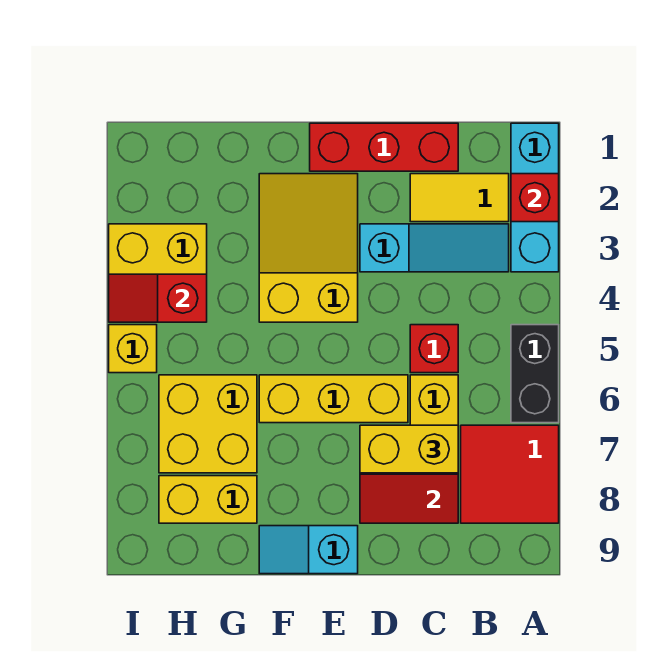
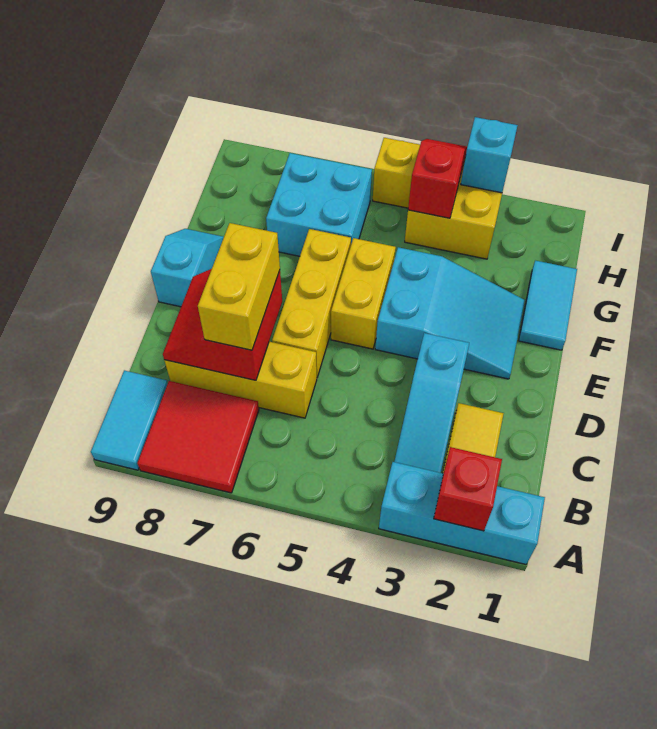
black brick A5:A6 level 1 -> none
none -> cyan tile A9:B9 level 1
red brick C1:E1 level 1 -> none
red brick C5 level 1 -> none
yellow slope E2:F4 level 1 top 4 -> cyan slope E2:F4 level 1 top 4
none -> cyan tile F1:G1 level 1
yellow brick G6:H7 level 1 -> cyan brick G6:H7 level 1
yellow brick G8:H8 level 1 -> yellow brick E5:F5 level 1
none -> cyan brick I3 level 2

